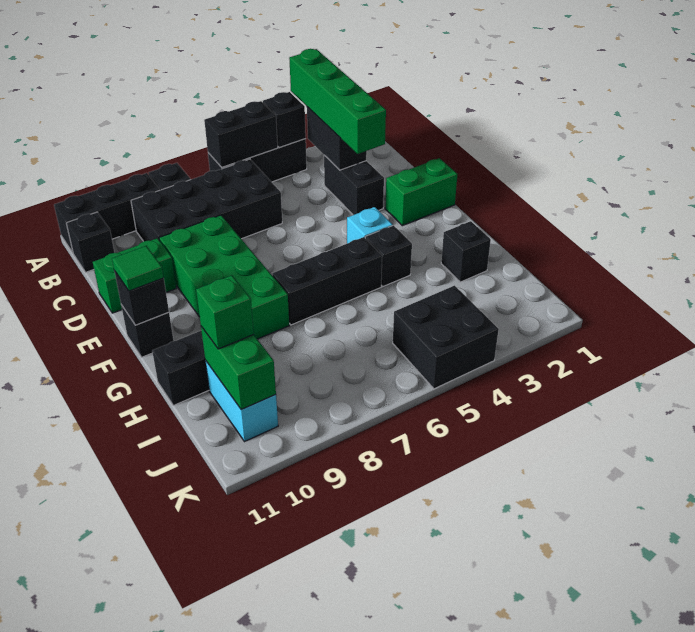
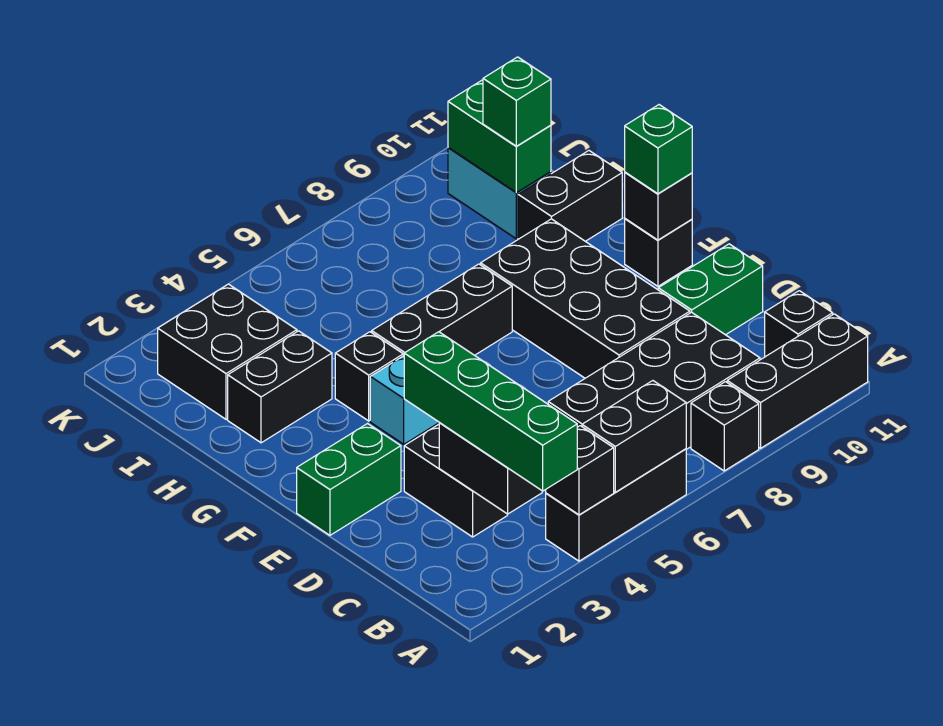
green brick D8:G9 level 1 -> black brick D8:G9 level 1
green tile F11 level 3 -> green brick F11 level 3
black brick H2 level 1 -> black brick H2:H3 level 1
black brick J4:K5 level 1 -> black brick I2:J3 level 1

